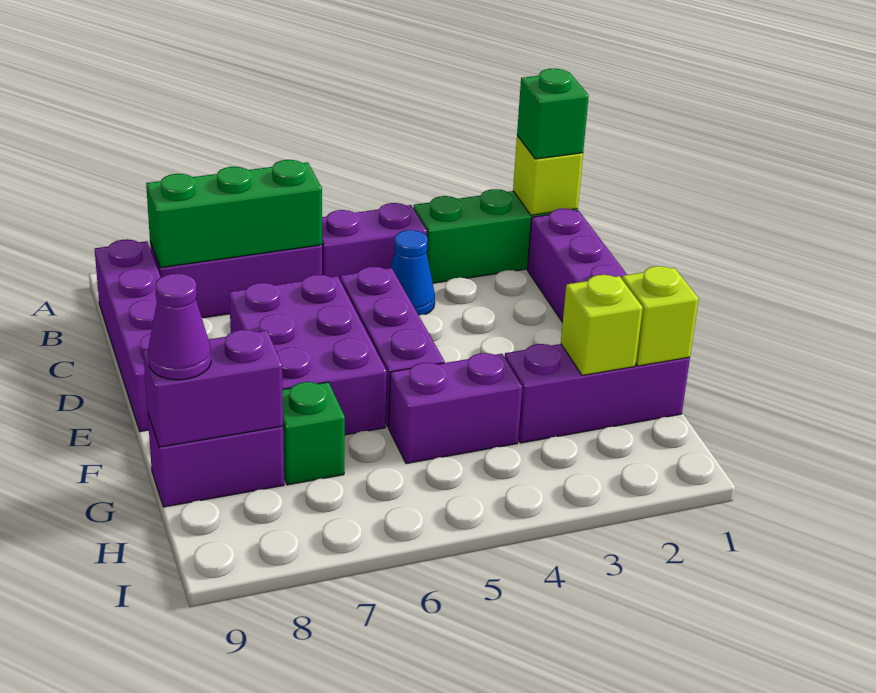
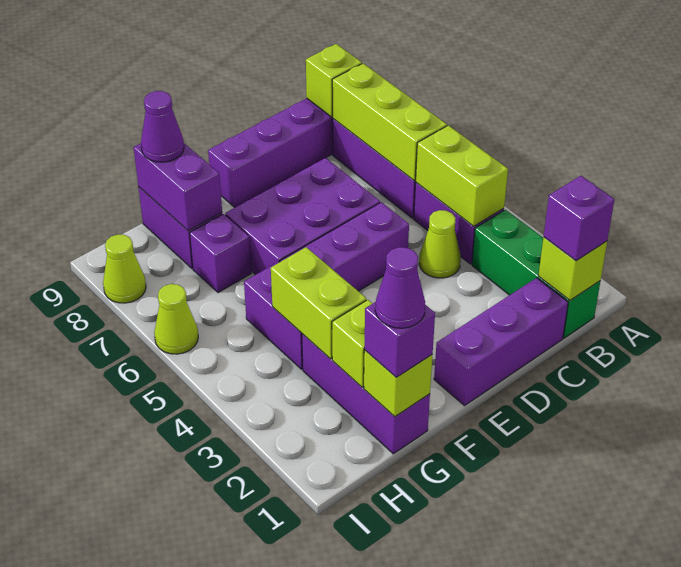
green brick B1 level 3 -> purple brick B1 level 3
none -> lime brick B4:B5 level 2
green brick B6:B8 level 2 -> lime brick B6:B8 level 2
none -> lime brick B9 level 2
blue cone C4 level 1 -> lime cone C4 level 1
none -> purple brick G1 level 3
none -> purple cone G1 level 4
none -> lime brick G3:G4 level 2
green brick G7 level 1 -> purple brick G7 level 1
none -> lime cone I6 level 1
none -> lime cone I8 level 1

